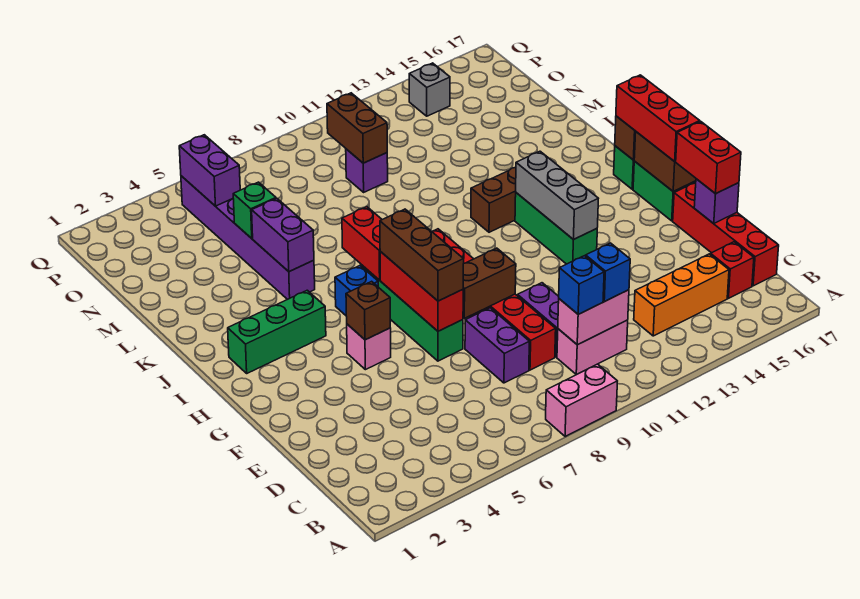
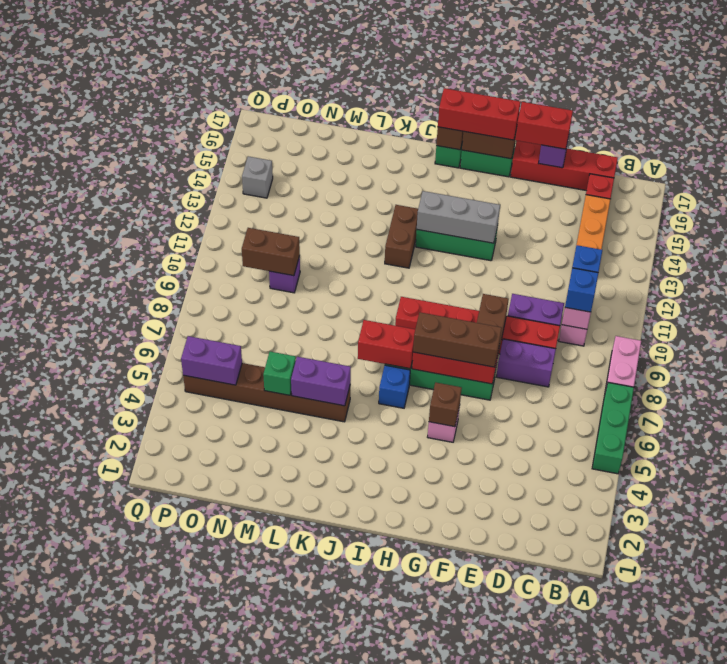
green brick I2:I4 level 1 -> green brick A5:A7 level 1
purple brick K5:P5 level 1 -> brown brick K5:P5 level 1

